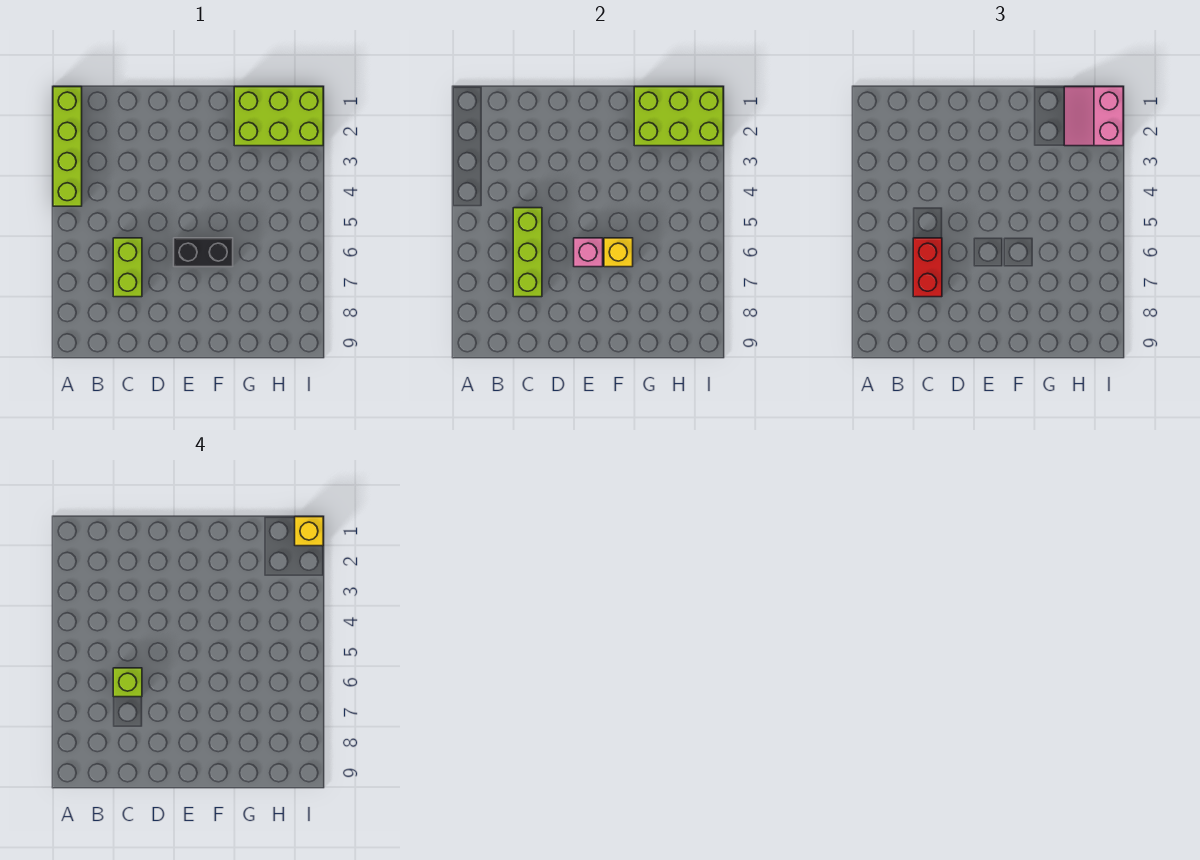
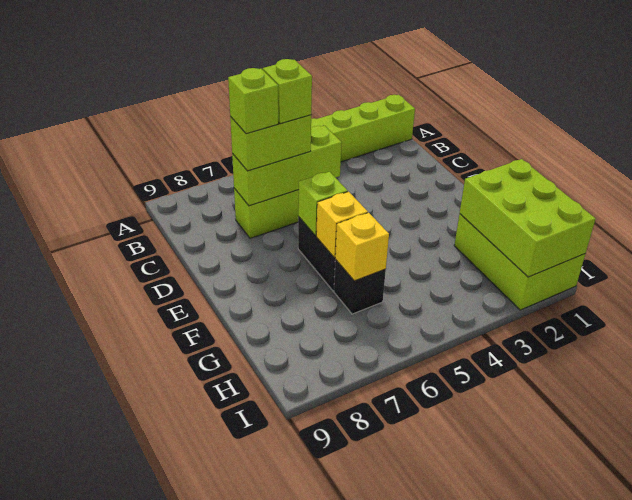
red brick C6:C7 level 3 -> lime brick C6:C7 level 3
none -> lime brick C7 level 4
pink brick E6 level 2 -> lime brick E6 level 2
none -> black brick G6 level 1
pink slope H1:I2 level 3 top I -> none
yellow brick I1 level 4 -> yellow brick G6 level 2

